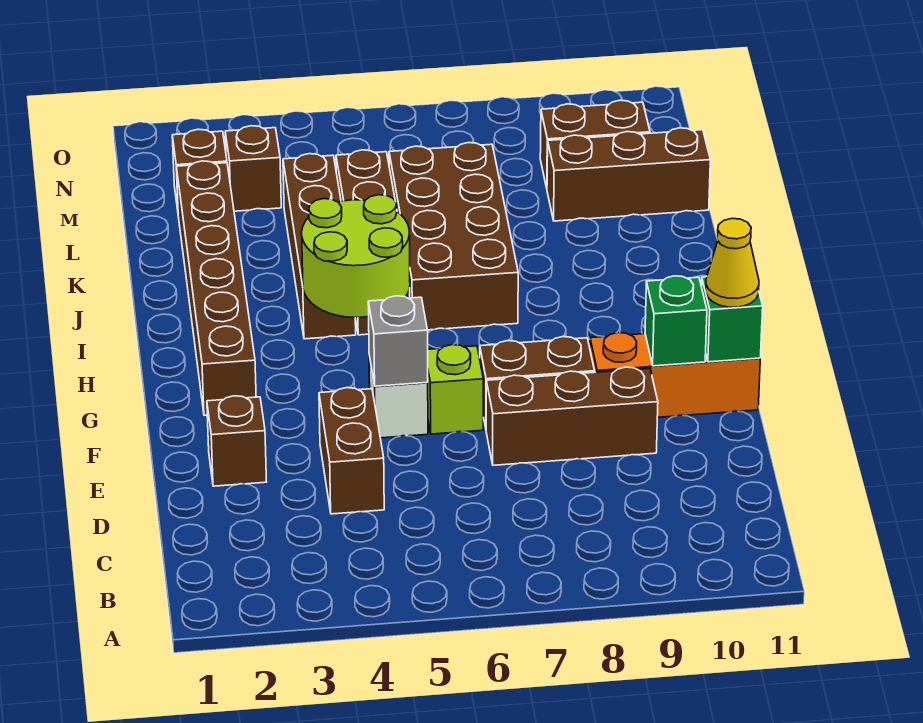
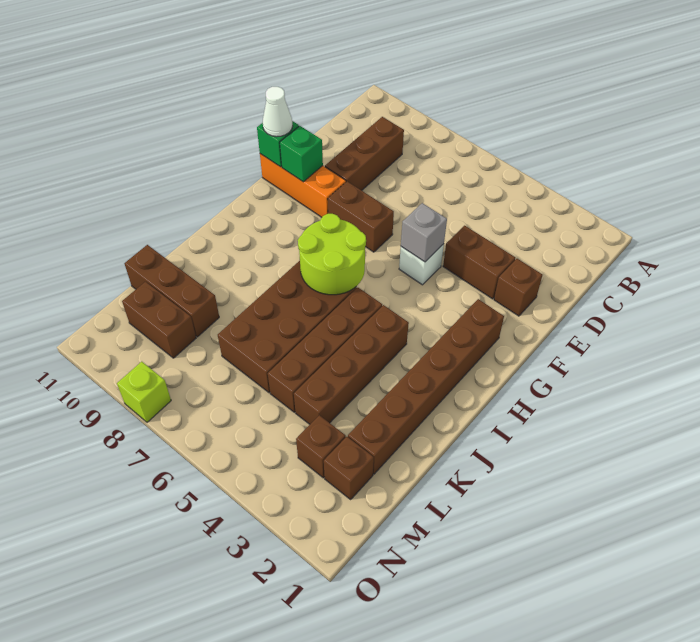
brown brick D4:E4 level 1 -> brown brick E3:E4 level 1
brown brick E7:E9 level 1 -> brown brick C9:E9 level 1
lime brick F6 level 1 -> lime brick O8 level 1
yellow cone F11 level 3 -> white cone F11 level 3
lime round brick H4:I5 level 2 -> lime round brick H6:I7 level 2

